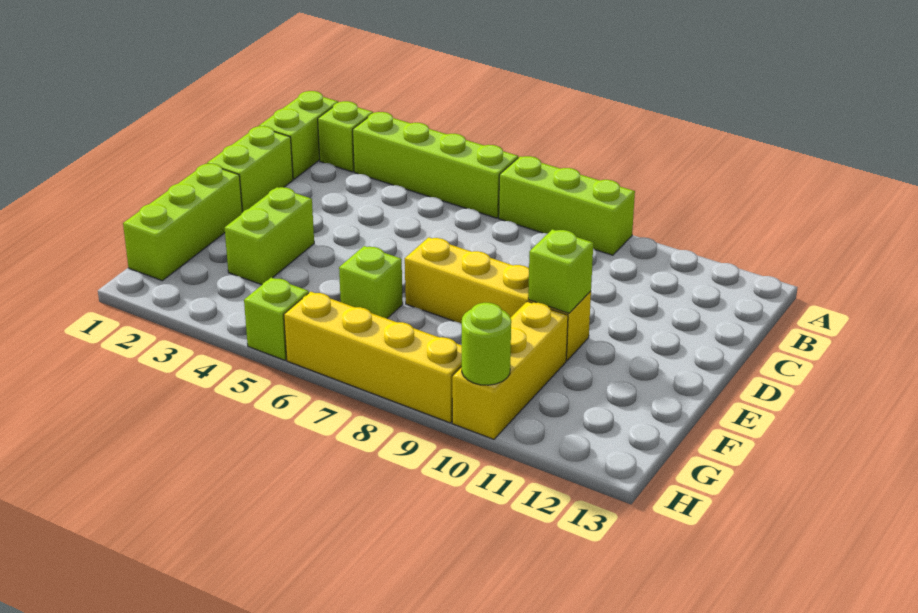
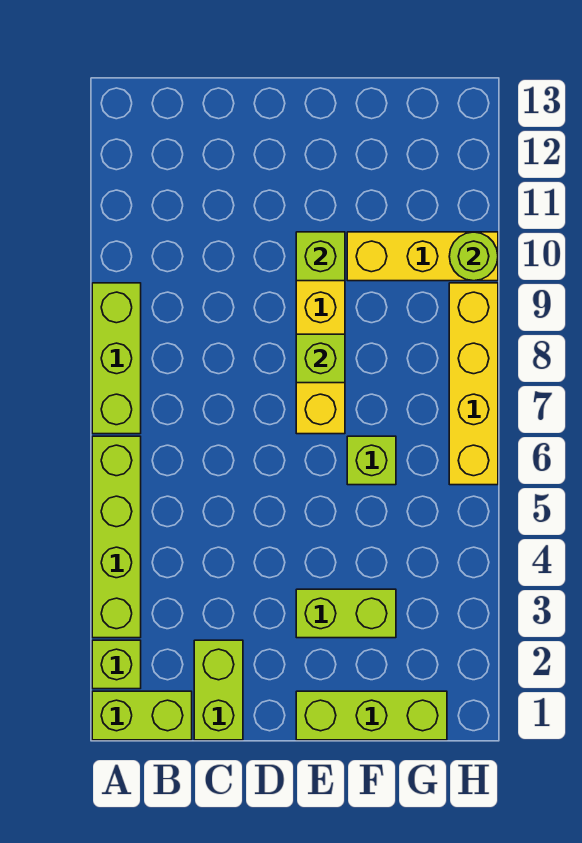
lime brick C1:D1 level 1 -> lime brick C1:C2 level 1
lime brick H5 level 1 -> lime brick E8 level 2

